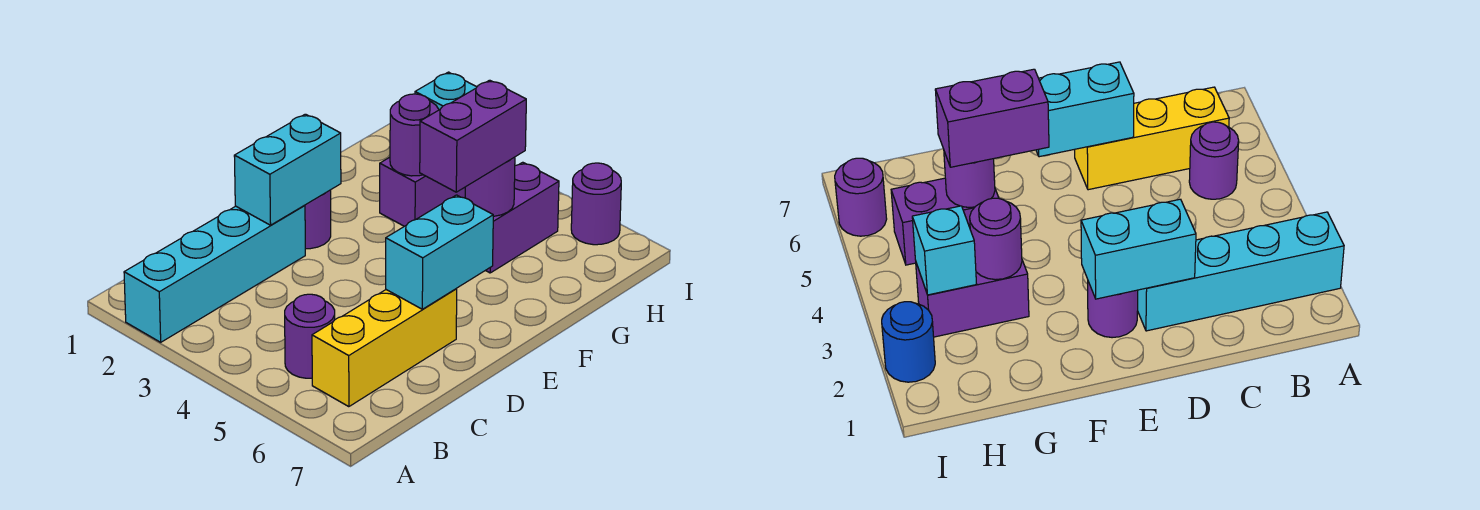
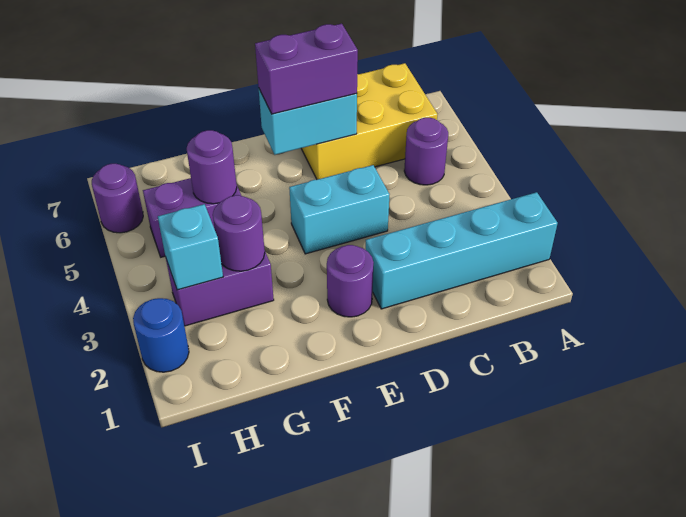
yellow brick B6:D6 level 1 -> yellow brick B6:D7 level 1
cyan brick D2:E2 level 2 -> cyan brick D4:E4 level 1
purple brick F5:G5 level 3 -> purple brick D6:E6 level 3

